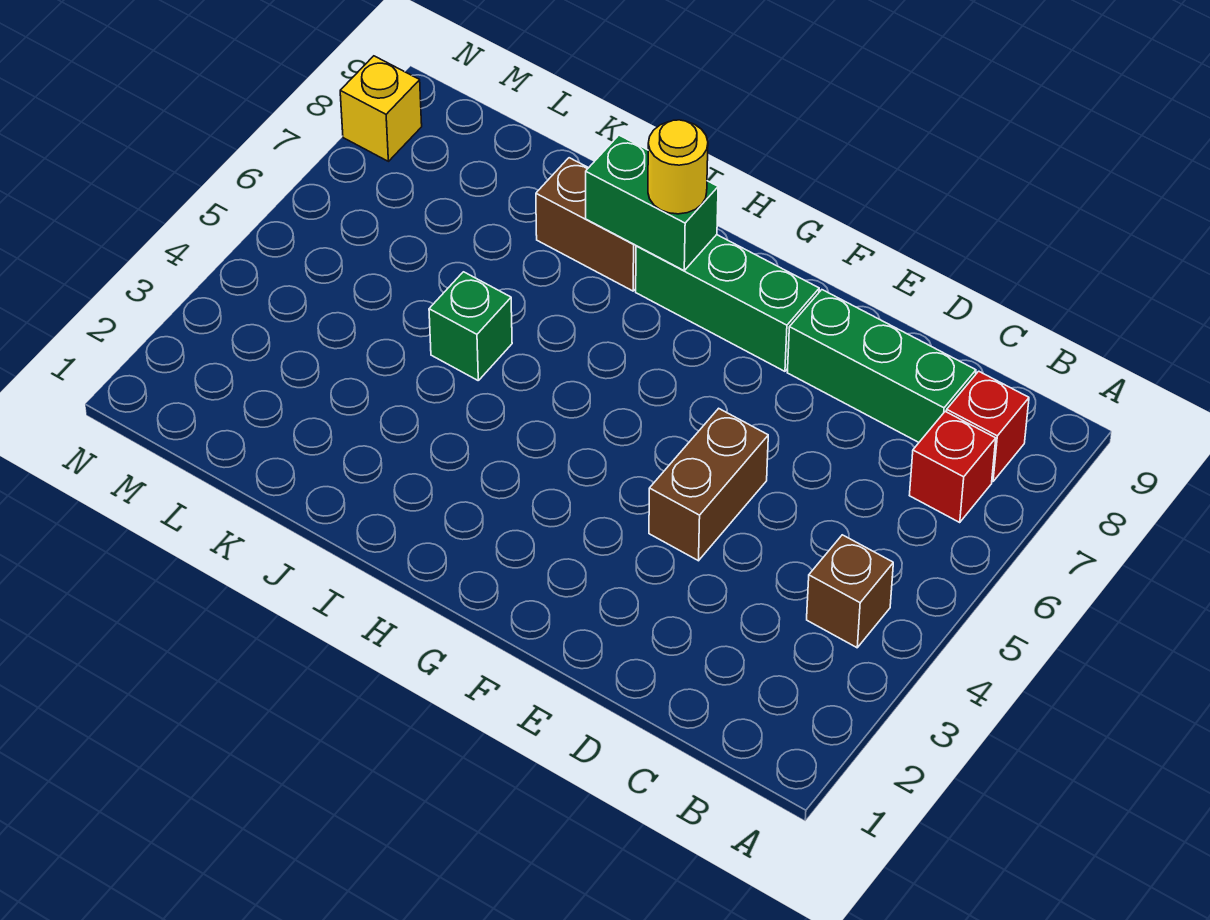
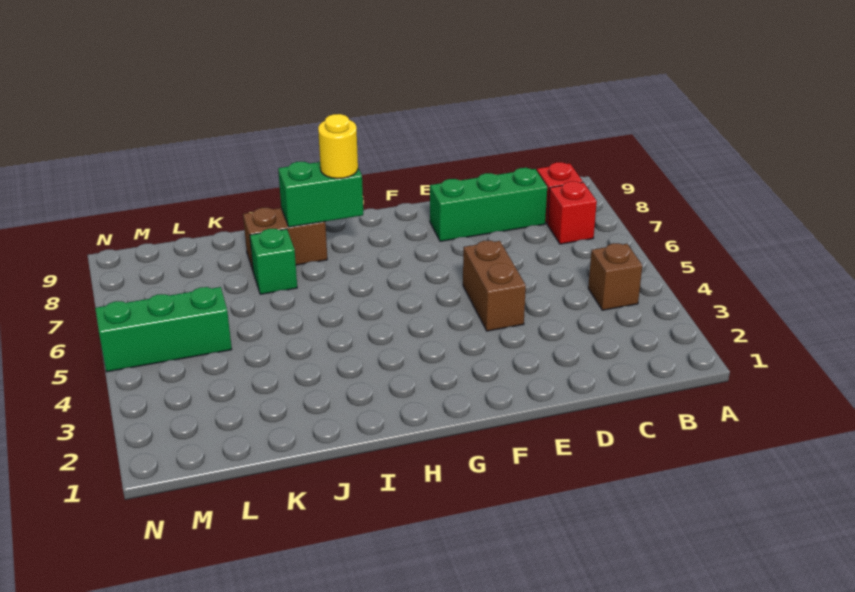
green brick F8:H8 level 1 -> green brick L5:N5 level 1
green brick J5 level 1 -> green brick J7 level 1
yellow brick N8 level 1 -> none

